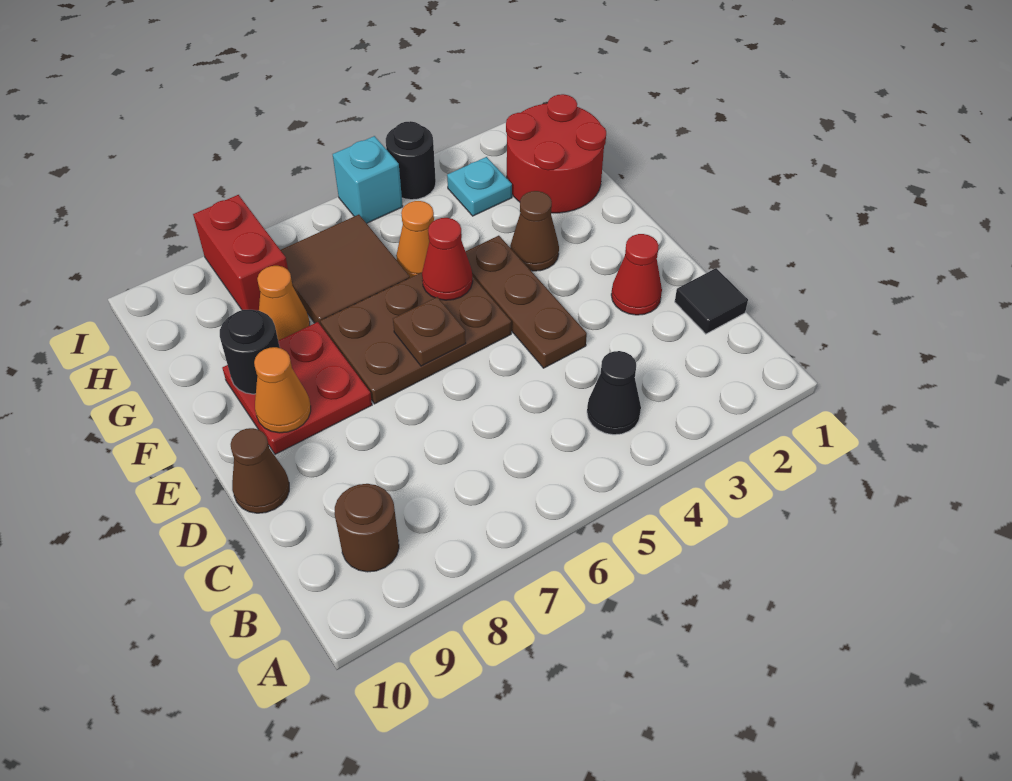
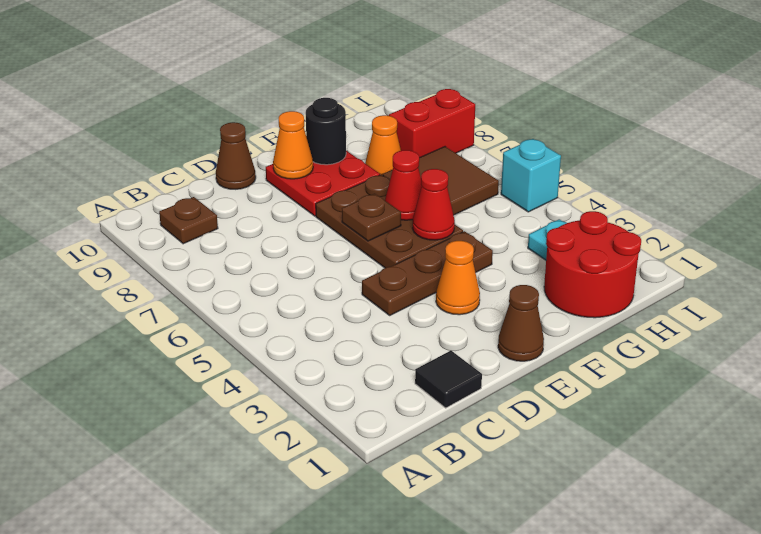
black cone B4 level 1 -> none
brown round brick B9 level 1 -> brown plate B9 level 1
red cone D2 level 1 -> red cone F6 level 2
brown cone F3 level 1 -> brown cone E1 level 1
orange cone G5 level 1 -> orange cone E3 level 1
black round brick I4 level 1 -> none

